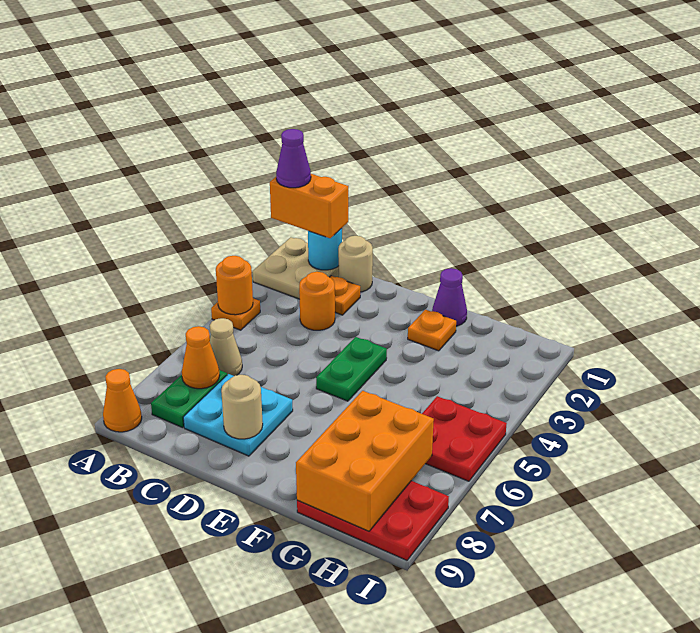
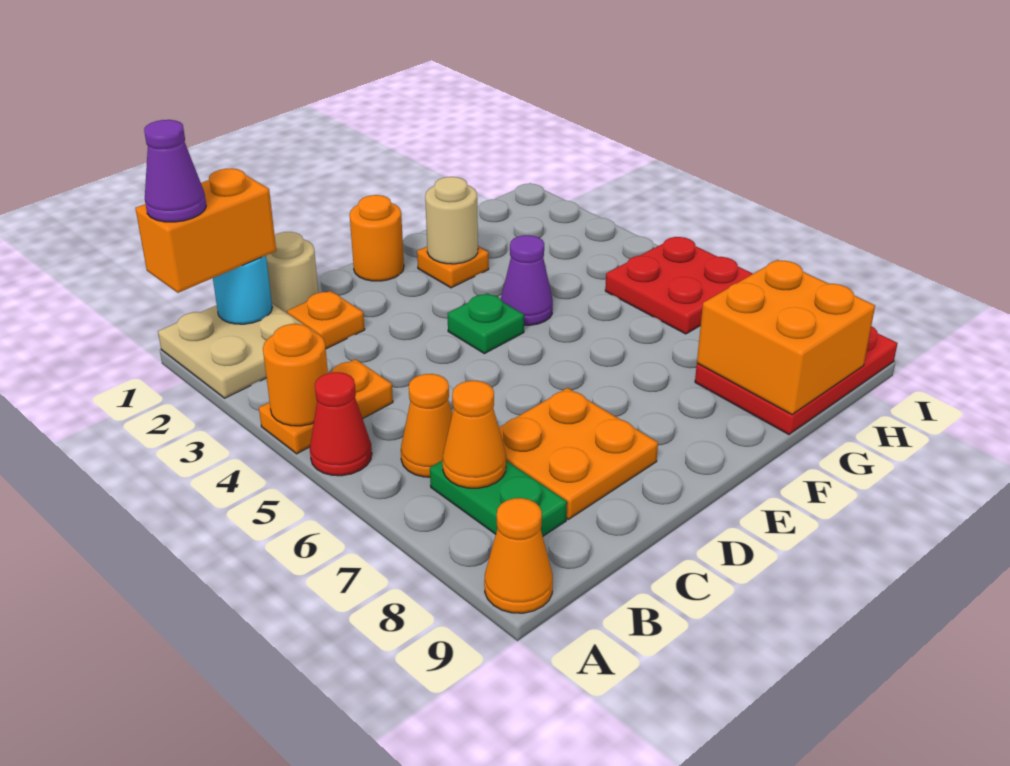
orange plate A4 level 1 -> orange plate A4:B4 level 1
none -> red cone A5 level 1
tan cone B6 level 1 -> orange cone B6 level 1
orange round brick C3 level 1 -> orange round brick E1 level 1
cyan plate C7:D8 level 1 -> orange plate C7:D8 level 1
tan round brick D8 level 2 -> tan round brick F2 level 2
green plate E4:E5 level 1 -> green plate E4 level 1
purple cone F1 level 1 -> purple cone F4 level 1
orange brick G7:H9 level 2 -> orange brick G8:H9 level 2

